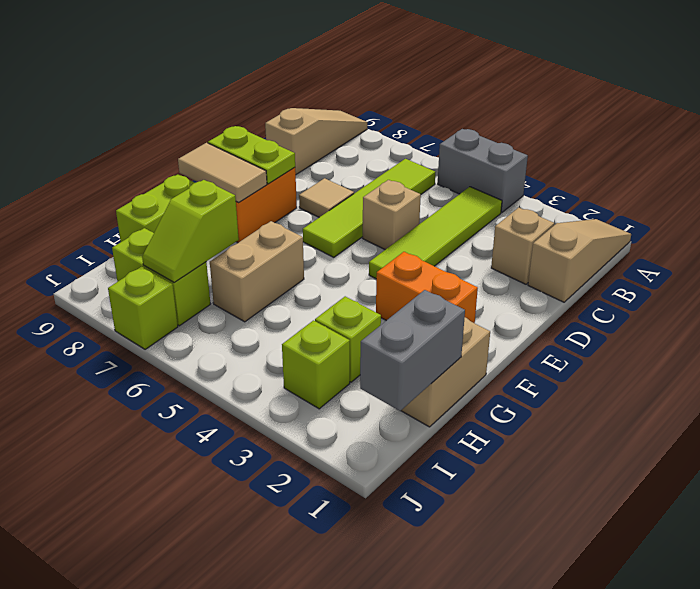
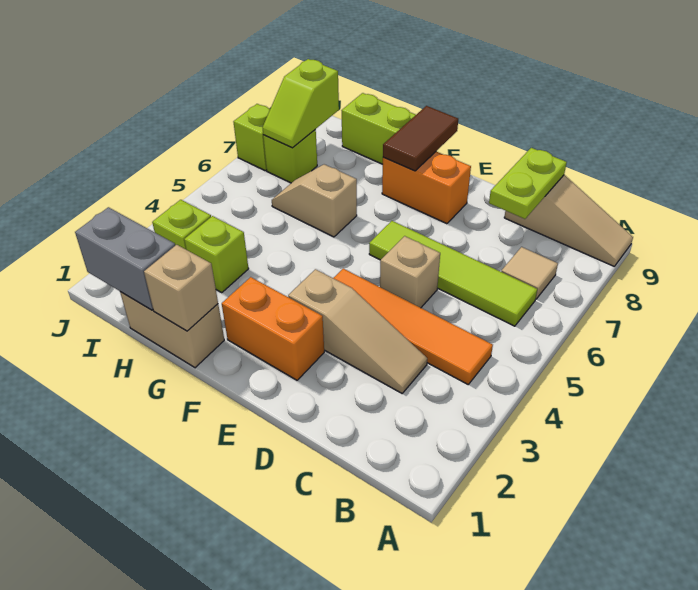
tan slope A1:C1 level 1 top C -> tan slope C3:E3 level 1 top E
grey brick A4:A5 level 1 -> none
lime tile B4:E4 level 1 -> orange tile B4:E4 level 1
tan brick C2 level 1 -> tan brick G1 level 2
tan tile D7 level 1 -> tan tile B7 level 1
lime plate E8:E9 level 2 -> lime plate C8:C9 level 2
orange brick F2:F3 level 1 -> orange brick E2:F2 level 1
tan tile F8:F9 level 2 -> brown tile F8:F9 level 2
tan brick G6:H6 level 1 -> tan slope G6:H6 level 1 top G
lime slope H7:I7 level 2 top H -> lime slope I7:I8 level 2 top 8
lime brick I7:I8 level 1 -> lime brick I7 level 1

